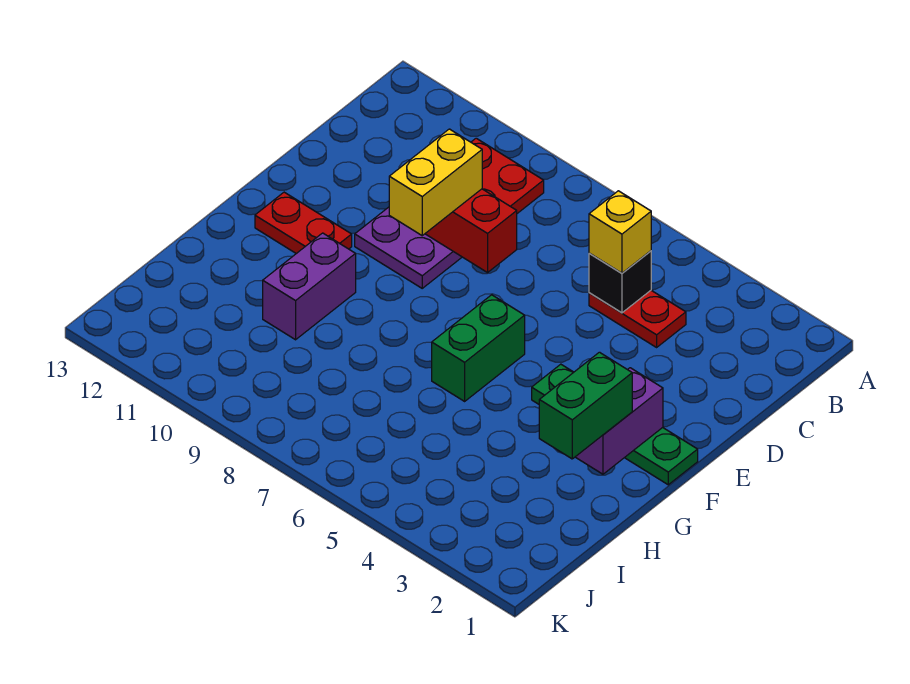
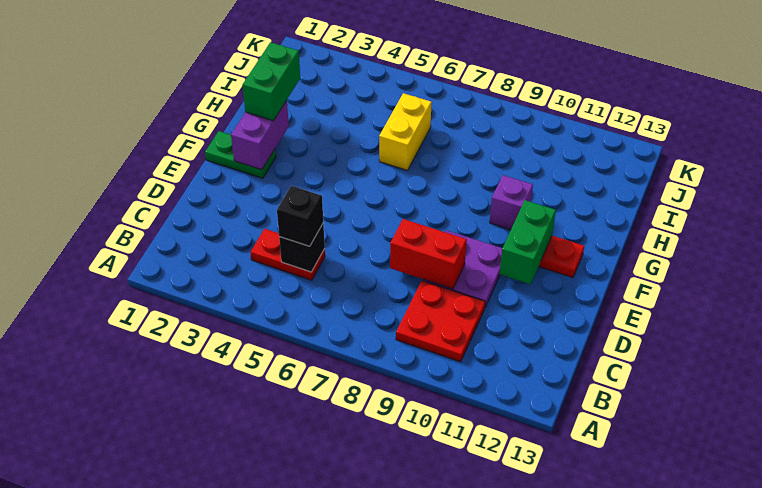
yellow brick C5 level 3 -> black brick C5 level 3
yellow brick D9:E9 level 3 -> yellow brick H6:I6 level 1
green plate F1:F4 level 1 -> green plate F1:F2 level 1
green brick F6:G6 level 1 -> green brick E11:F11 level 2
purple brick G10:H10 level 1 -> purple brick G10 level 1

